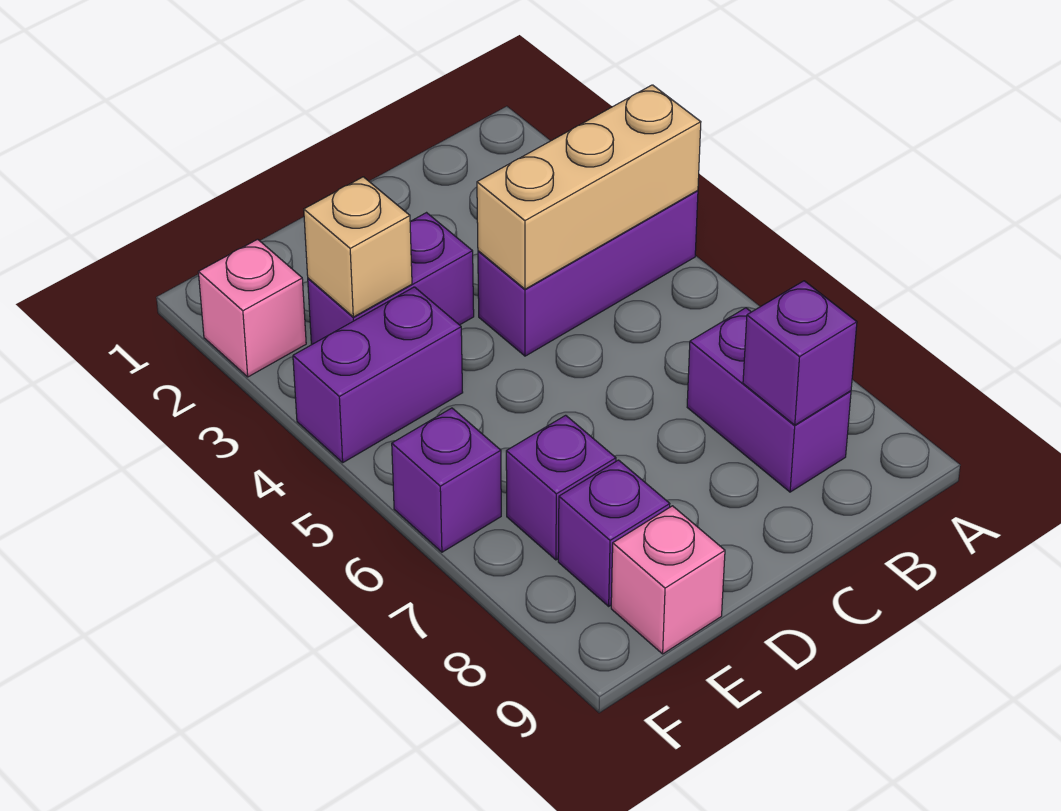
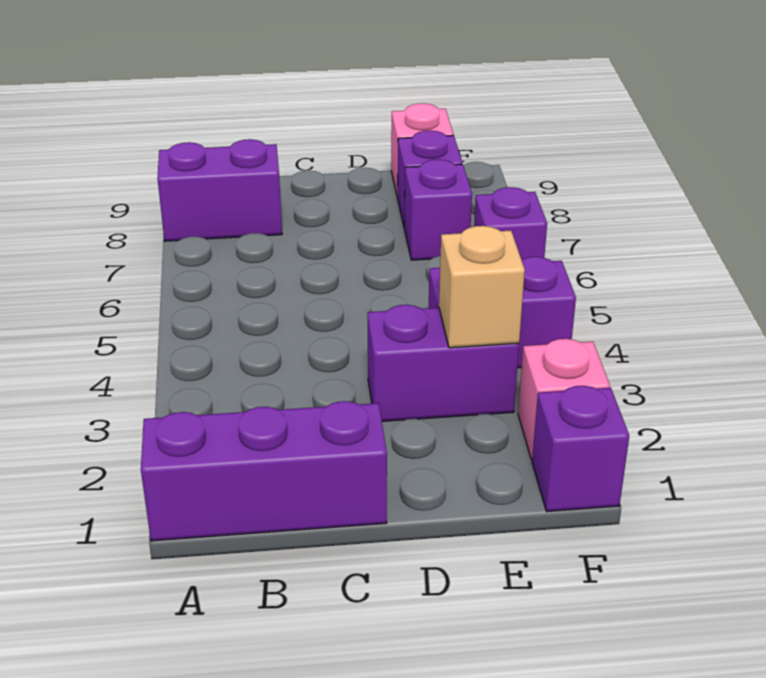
purple brick A4:C4 level 1 -> purple brick A1:C1 level 1
tan brick A4:C4 level 2 -> none
purple brick B7:B8 level 1 -> purple brick A8:B8 level 1
purple brick B8 level 2 -> purple brick F1 level 1

